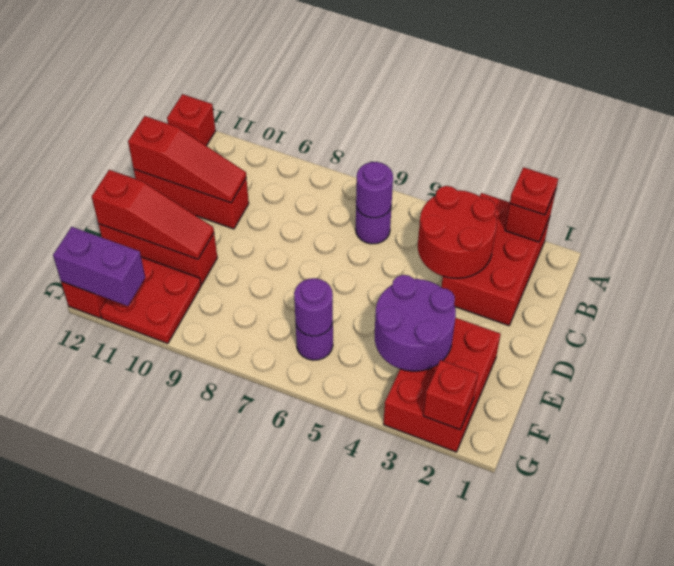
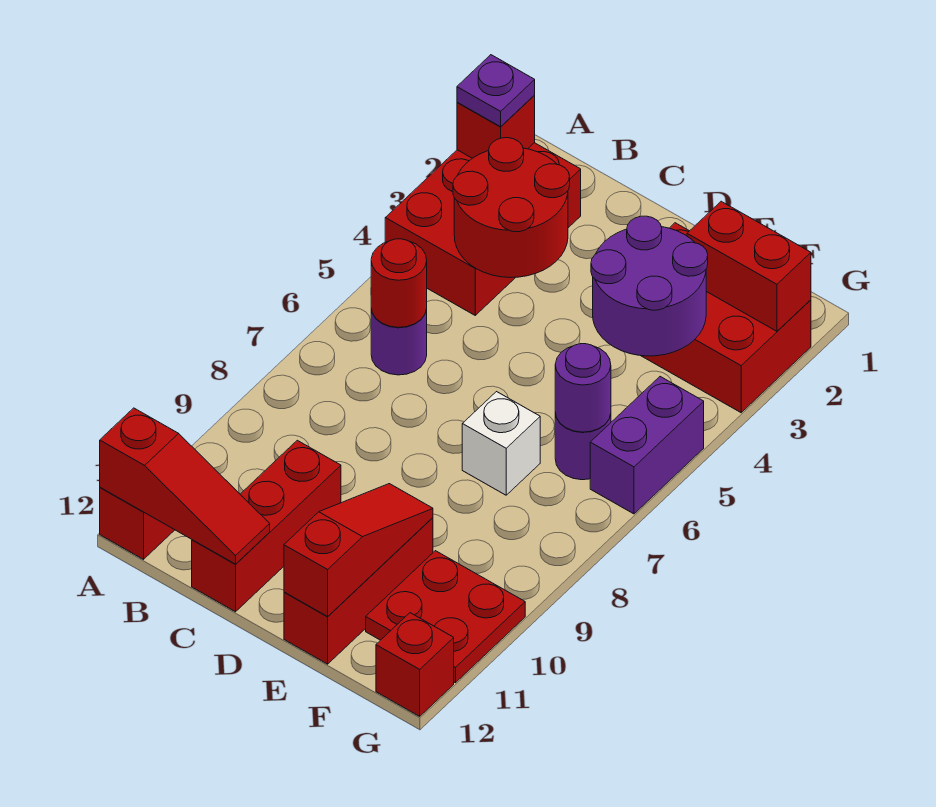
red brick A2:C3 level 1 -> red brick A2:B4 level 1
red plate A2 level 3 -> purple plate A2 level 3
purple round brick B6 level 2 -> red round brick B6 level 2
red slope C10:C12 level 2 top 12 -> red slope A12:C12 level 2 top A
none -> white brick E7 level 1
red brick G2 level 2 -> red brick F2:G2 level 2
purple brick G11:G12 level 2 -> purple brick G5:G6 level 1

